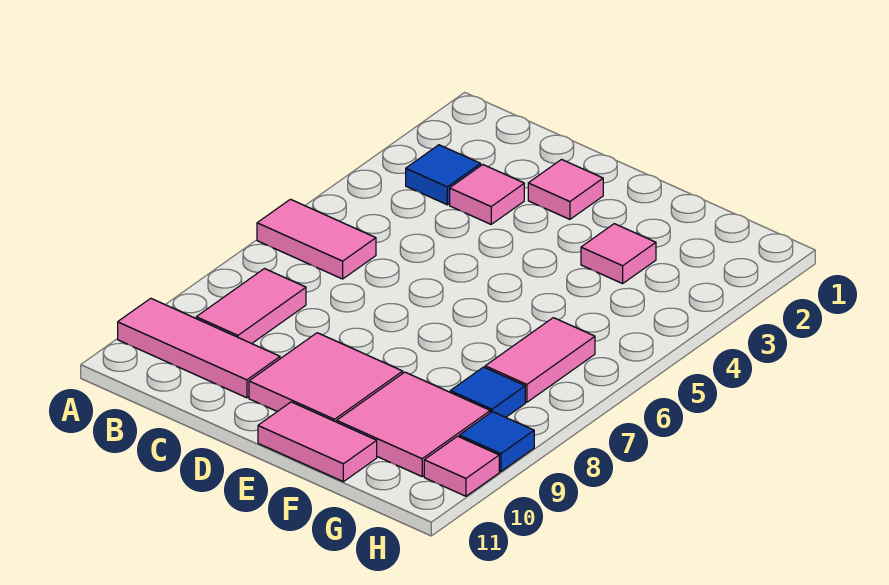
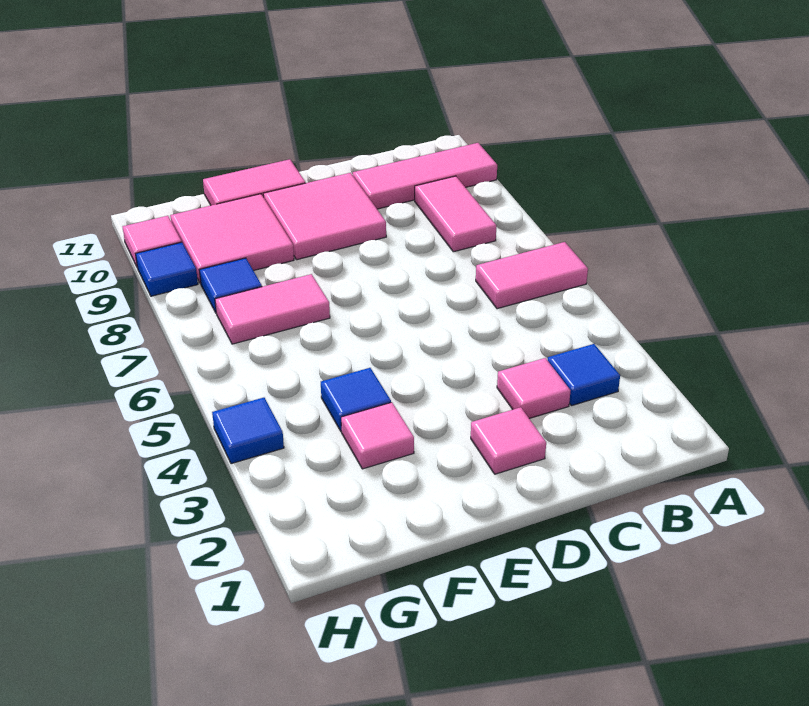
none -> blue tile F4 level 1
pink tile G6:G7 level 1 -> pink tile F7:G7 level 1
none -> blue tile H4 level 1

